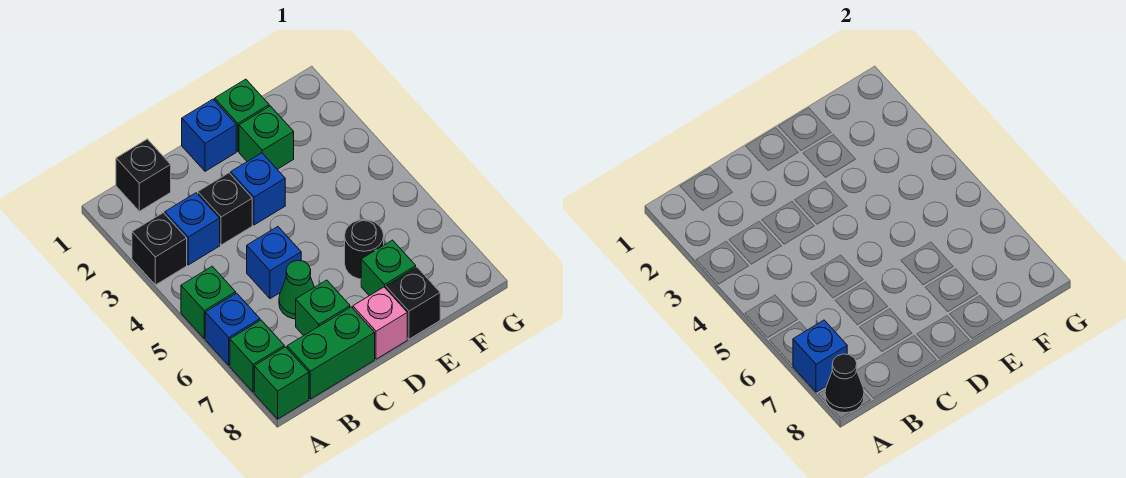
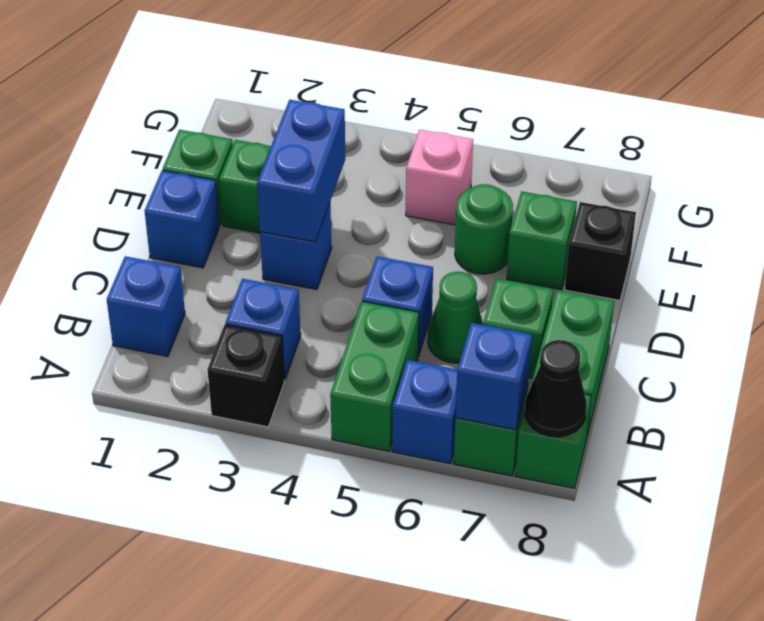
green brick A5 level 1 -> green brick A5:B5 level 1
black brick B1 level 1 -> blue brick B1 level 1
black brick C3 level 1 -> none
none -> blue brick D3:E3 level 2
pink brick D8 level 1 -> pink brick F5 level 1
black round brick E6 level 1 -> green round brick E6 level 1

